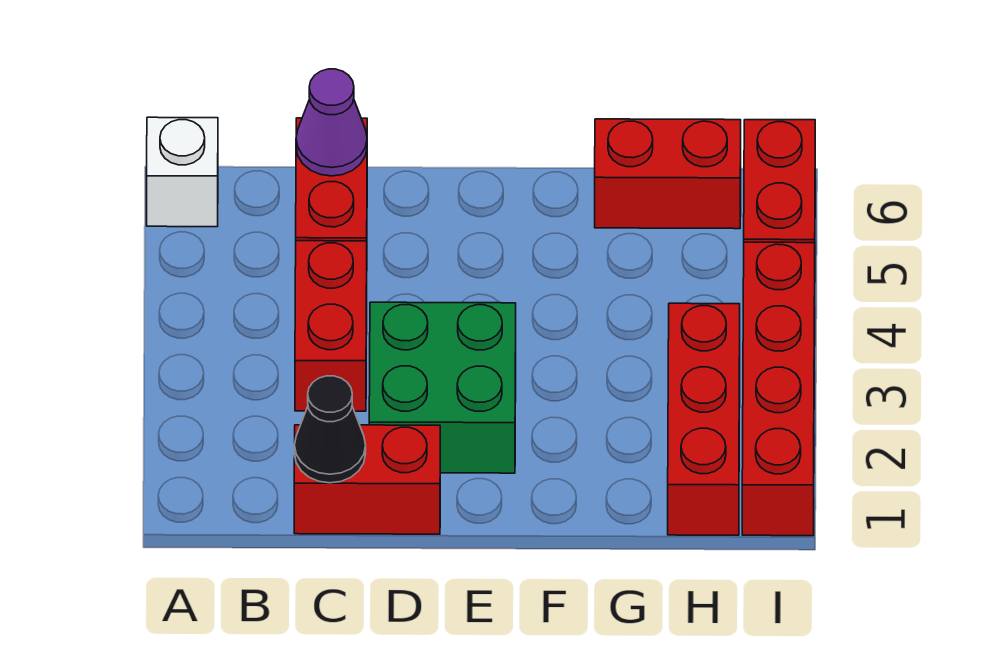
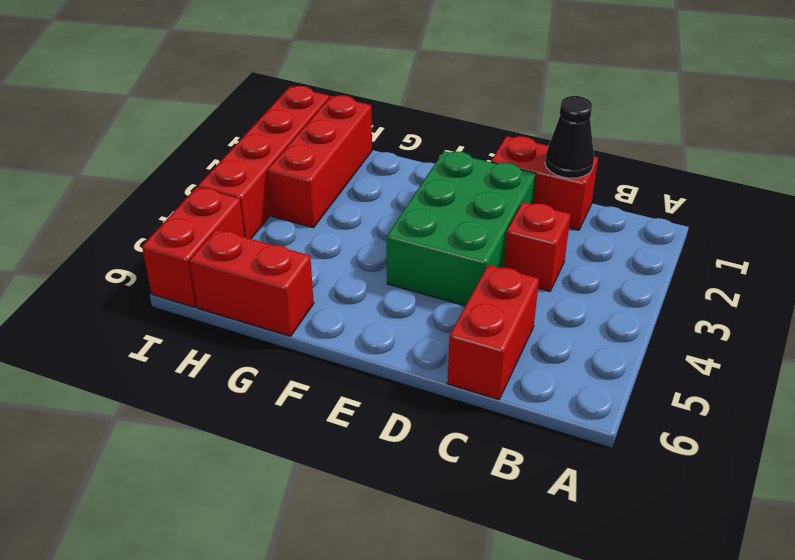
white brick A6 level 1 -> none
red brick C3:C4 level 1 -> red brick C3 level 1
purple cone C6 level 2 -> none
green brick D2:E3 level 1 -> green brick D2:E4 level 1

